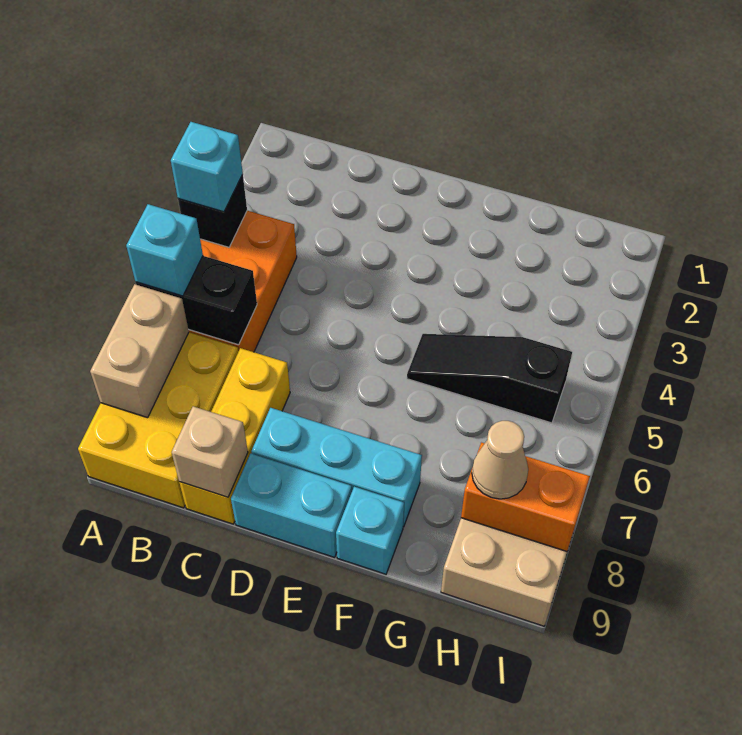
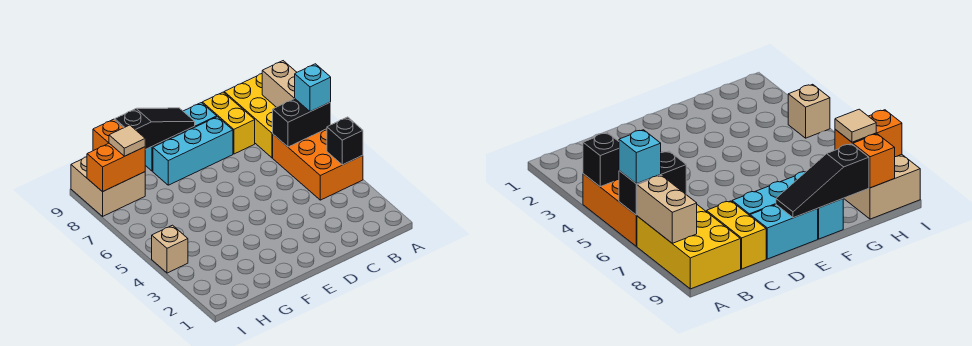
cyan brick A4 level 3 -> none
yellow brick C7:C9 level 1 -> yellow brick C8:C9 level 1
tan brick C9 level 2 -> tan brick I4 level 1
black slope F5:H5 level 1 top H -> black slope E9:G9 level 2 top G
tan cone H8 level 3 -> tan tile H8 level 3
none -> orange brick H9 level 2

